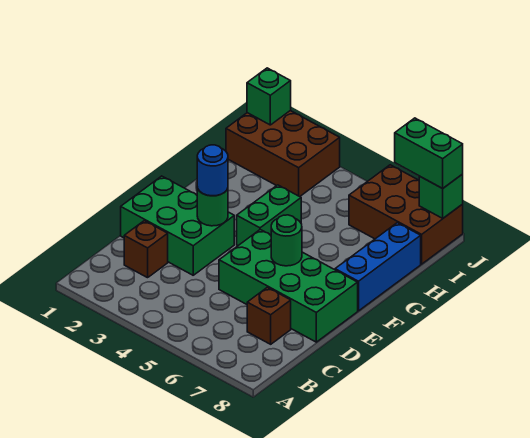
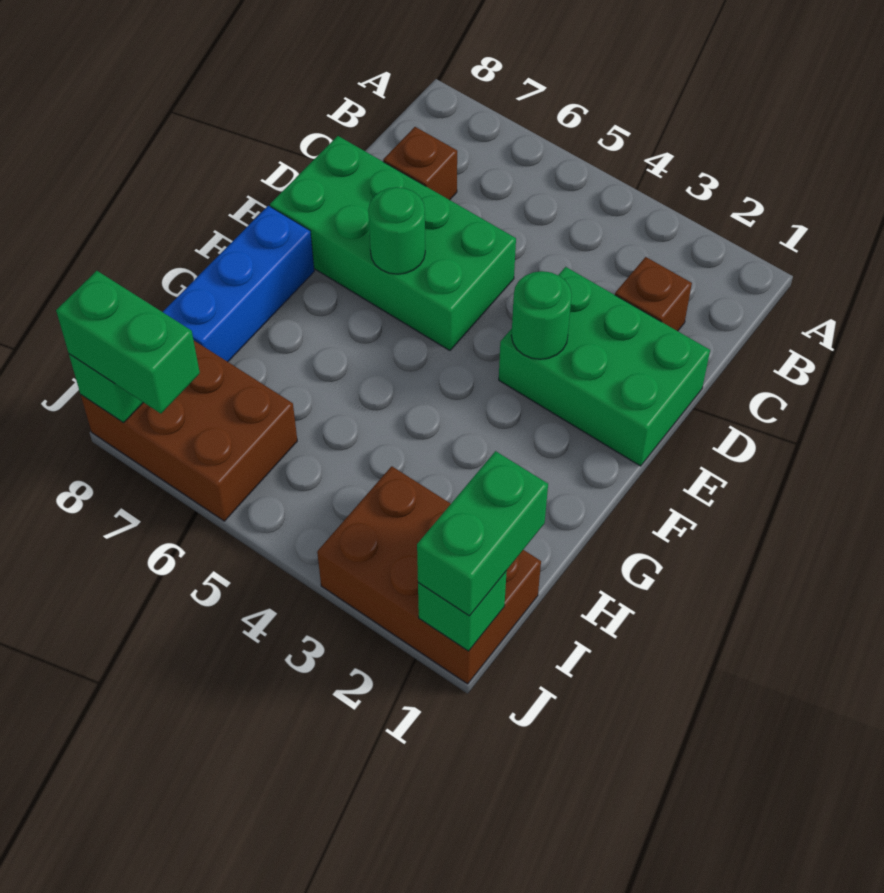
blue round brick E3 level 3 -> none
green brick F4:G4 level 1 -> green brick I1:J1 level 3

